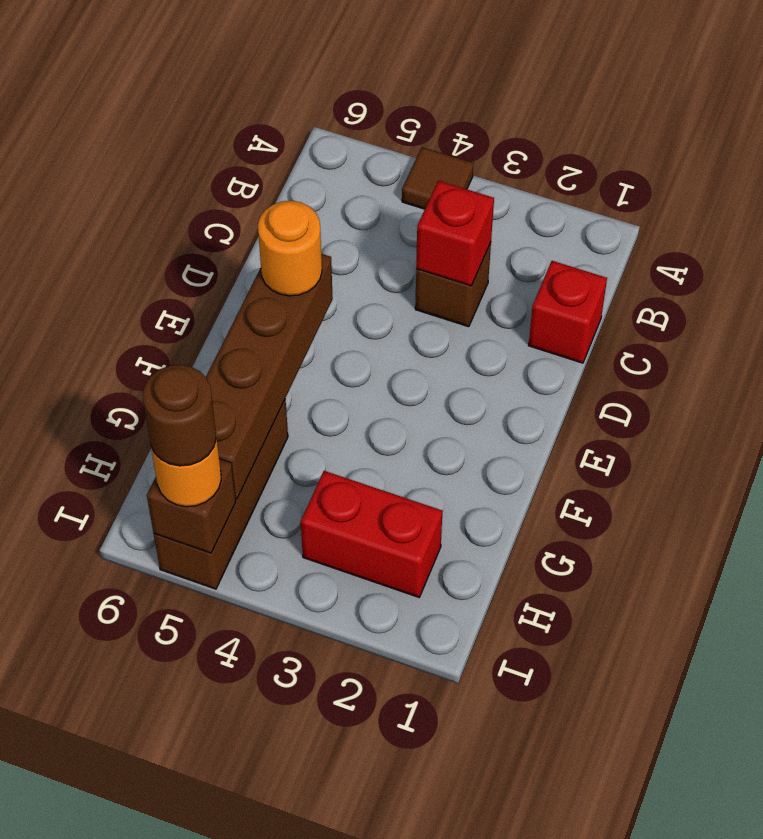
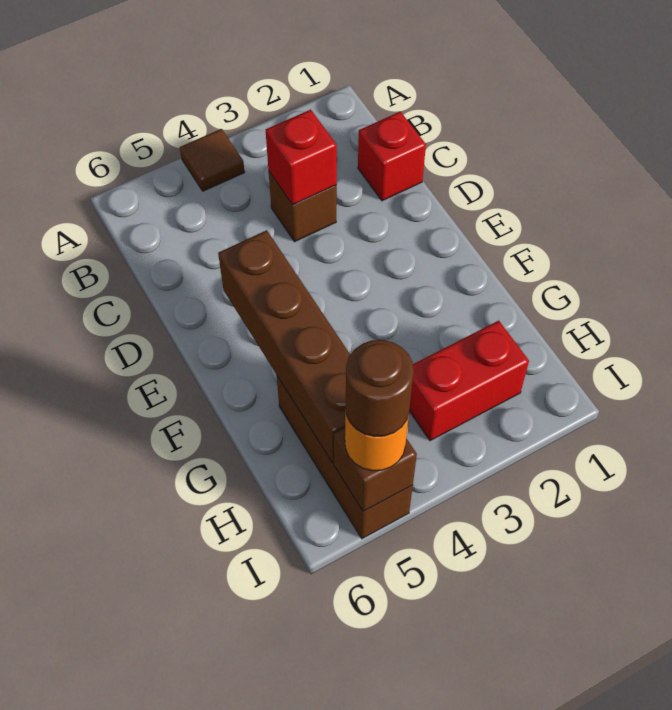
orange round brick E5 level 3 -> none

